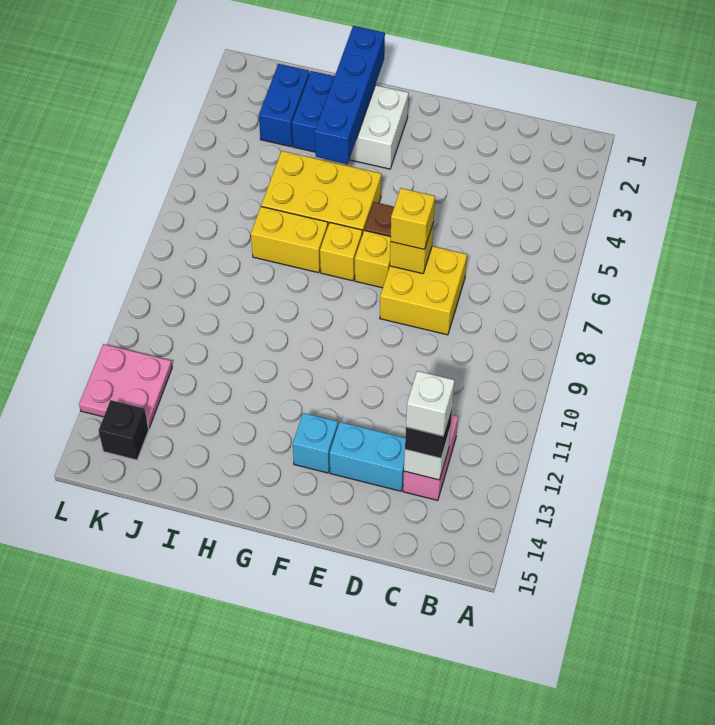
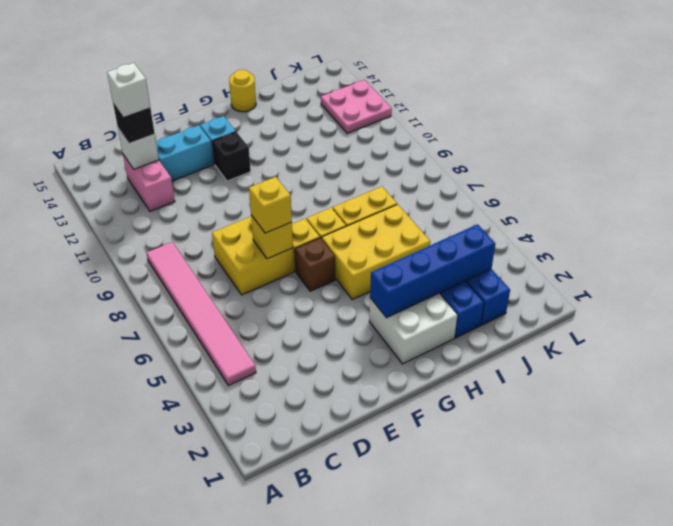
none -> pink tile B4:B9 level 1
blue brick H1:H4 level 2 -> blue brick G3:J3 level 2
none -> yellow round brick H15 level 1
black brick K14 level 1 -> black brick F12 level 1

